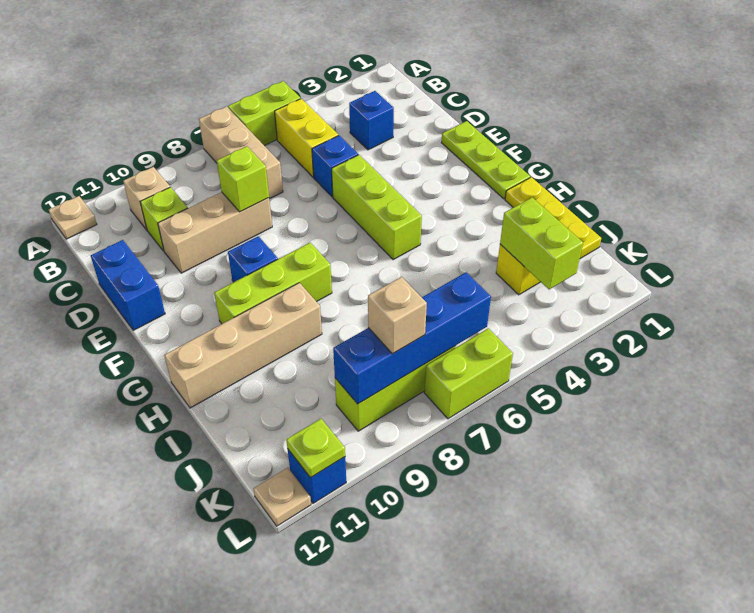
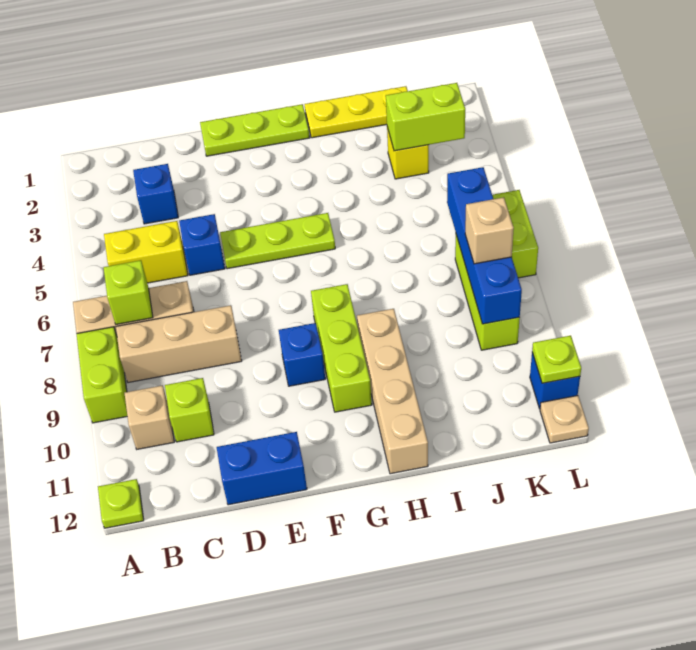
lime brick A5:A6 level 1 -> lime brick A8:A9 level 1
tan plate A12 level 1 -> lime plate A12 level 1
tan brick D8:D10 level 1 -> tan brick B8:D8 level 1
lime brick D8 level 2 -> lime brick B7 level 2
lime brick E5:G5 level 1 -> lime plate E5:G5 level 1

